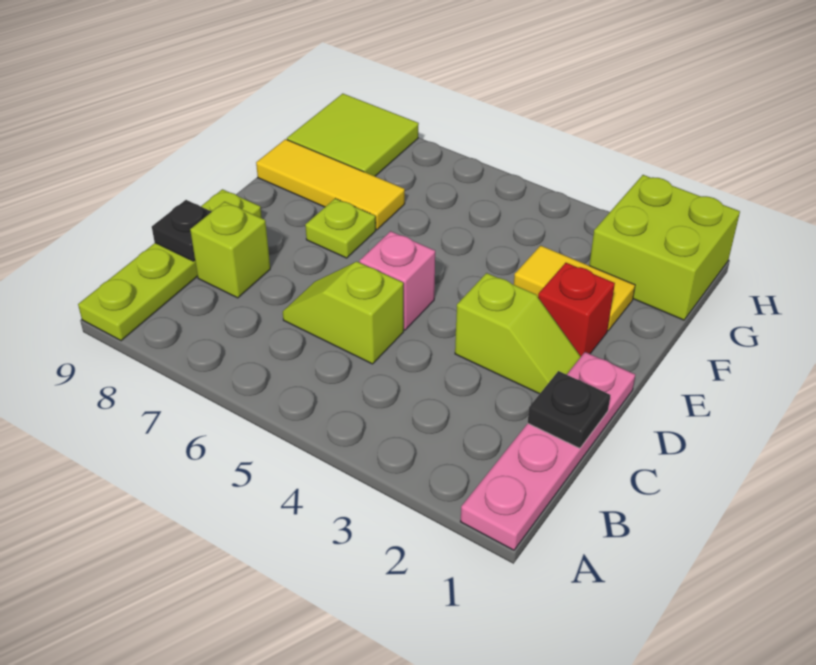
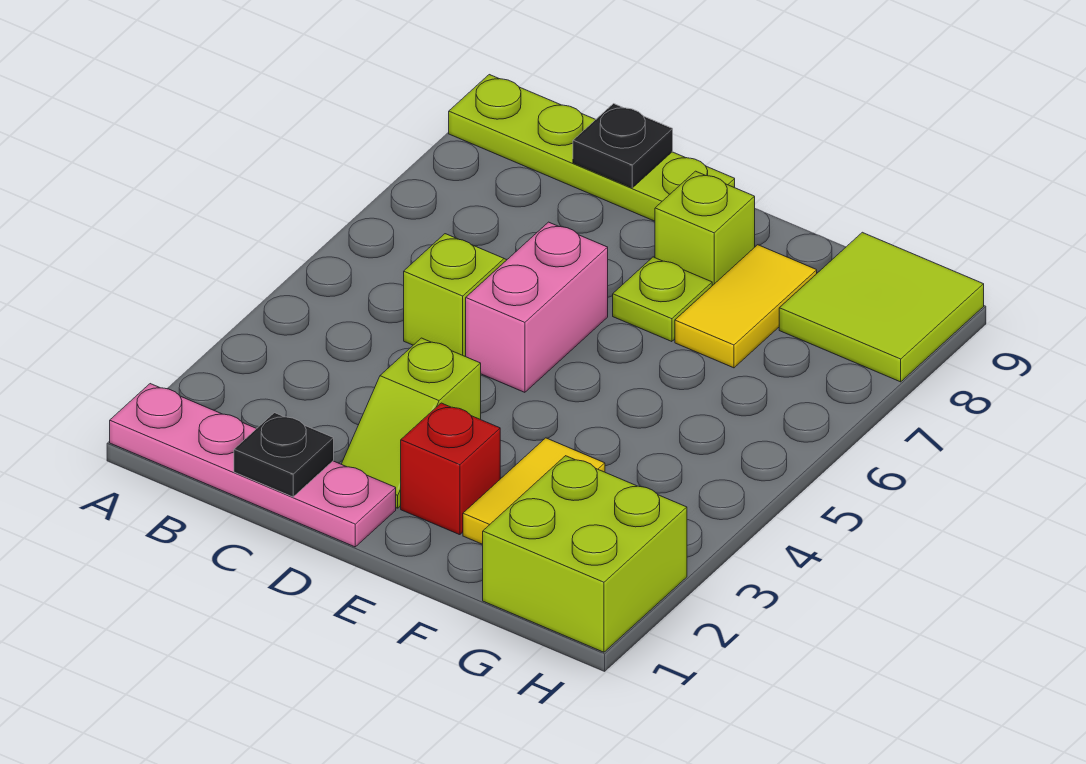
lime brick C8 level 1 -> lime brick E8 level 1
pink brick D5 level 1 -> pink brick D5:D6 level 1
yellow tile F7:F9 level 1 -> yellow tile F7:F8 level 1

